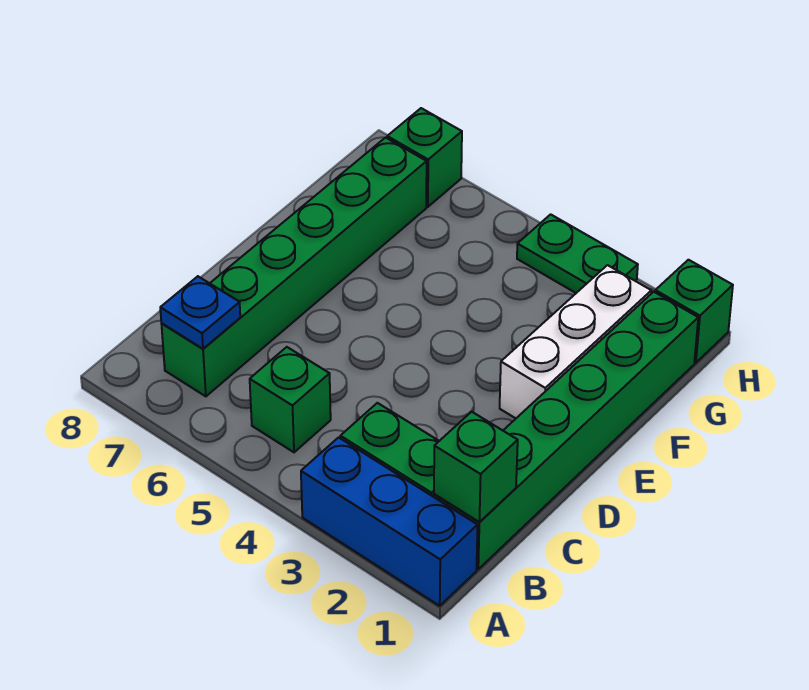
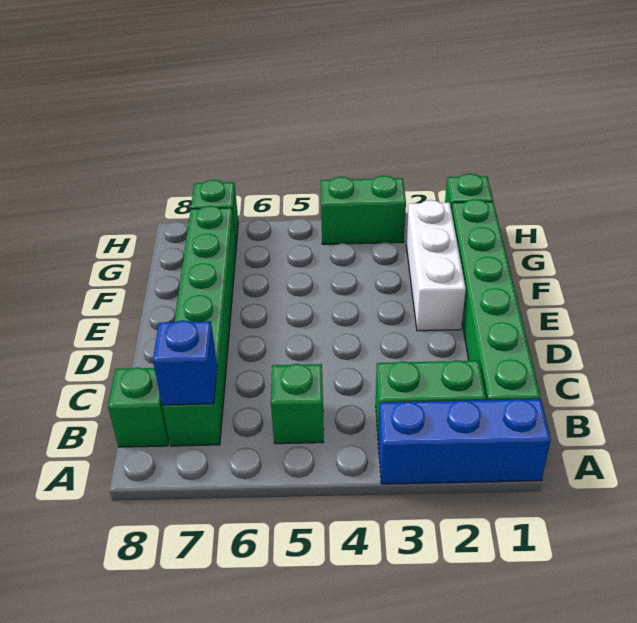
green brick B1 level 2 -> green brick B8 level 1
blue plate B7 level 2 -> blue brick B7 level 2
green plate H3:H4 level 1 -> green brick H3:H4 level 1

